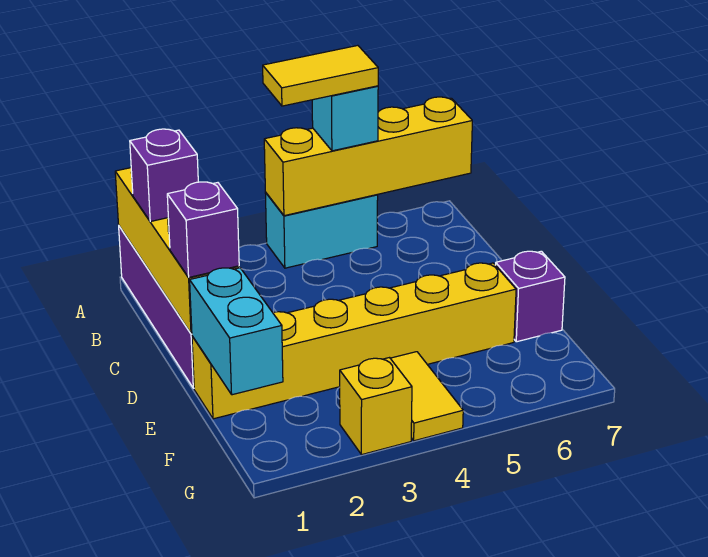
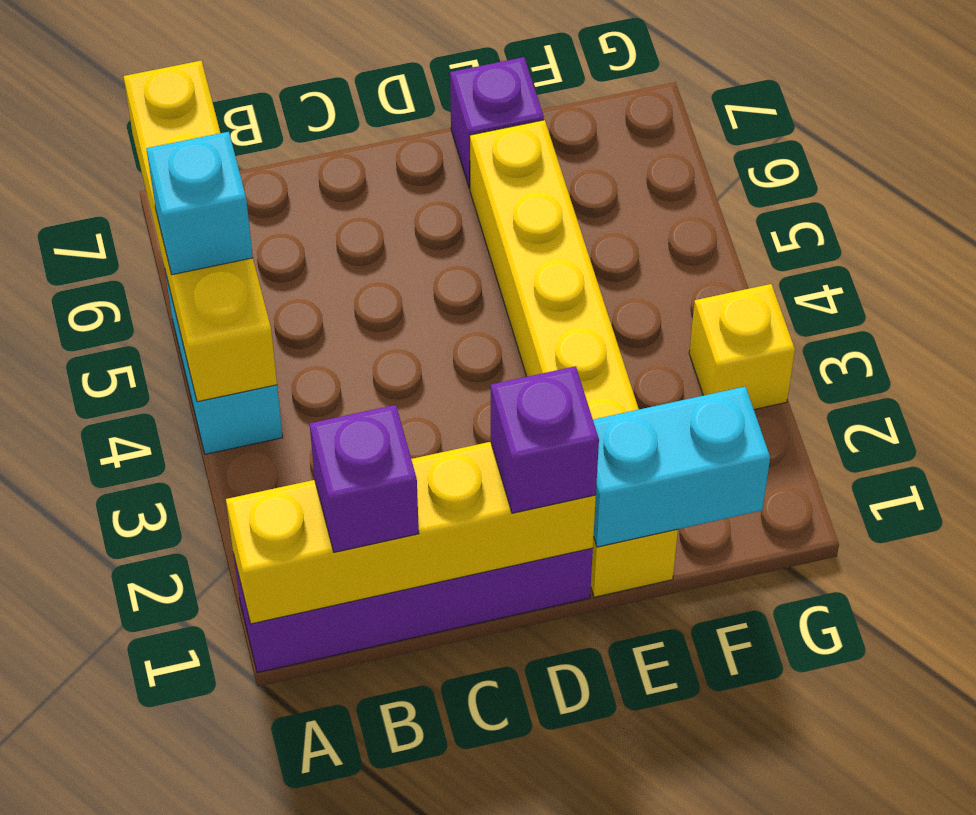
yellow tile A4:A5 level 4 -> none
yellow tile F4:G4 level 1 -> none

